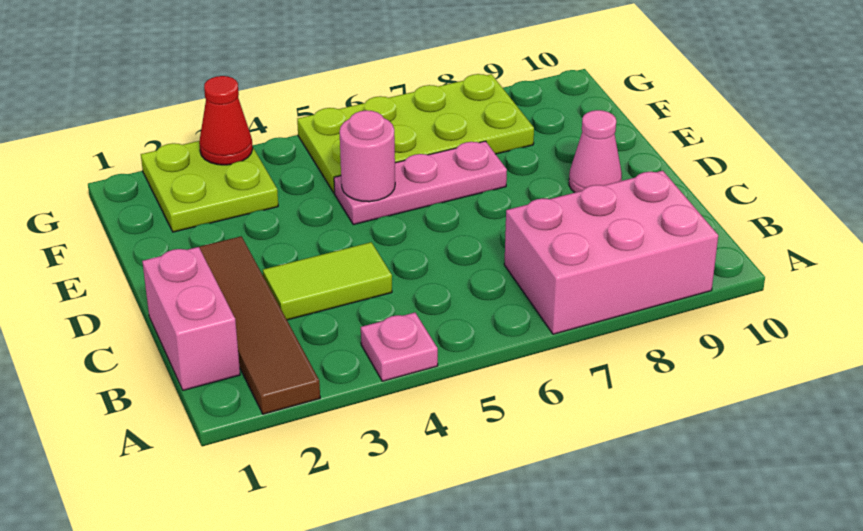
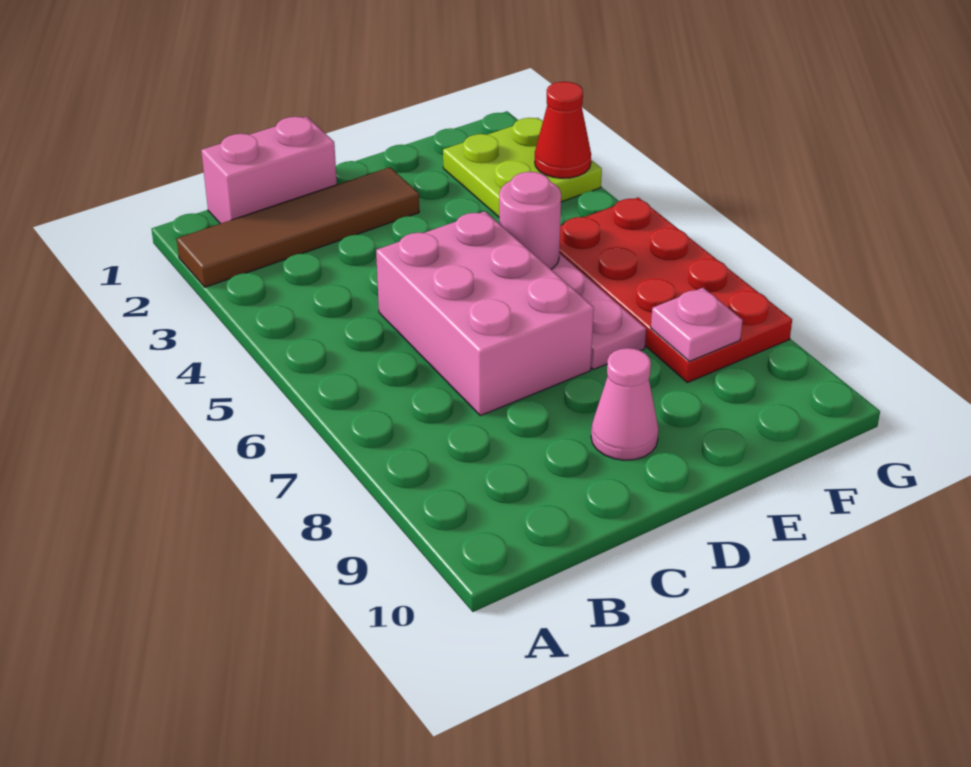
pink plate A4 level 1 -> pink plate F8 level 2
pink brick A7:B9 level 1 -> pink brick C5:D7 level 1
lime tile C3:C4 level 1 -> none
lime plate F5:G8 level 1 -> red plate F5:G8 level 1

